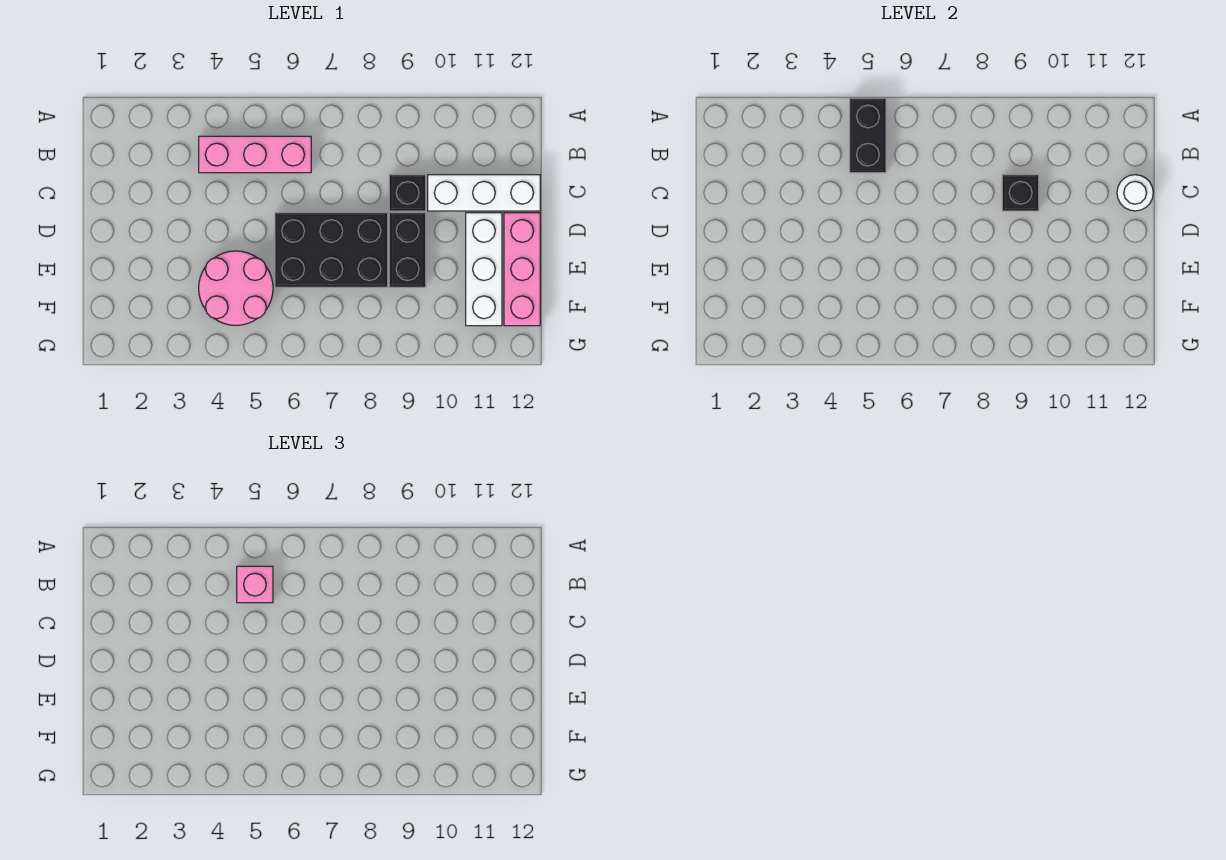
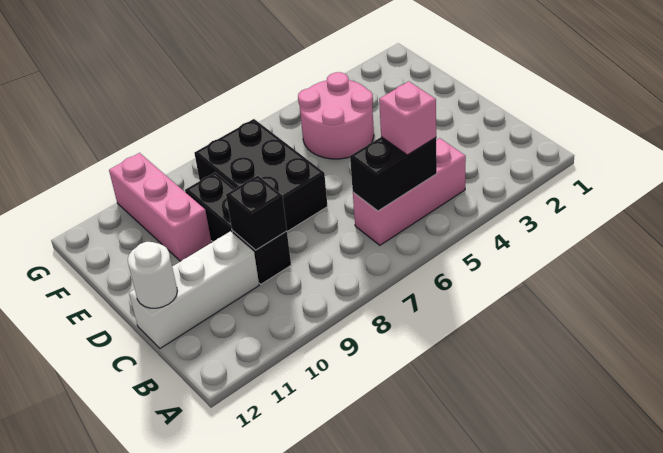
black brick A5:B5 level 2 -> black brick B5:B6 level 2
black brick D6:E8 level 1 -> black brick D7:F8 level 1
white brick D11:F11 level 1 -> none
pink brick D12:F12 level 1 -> pink brick E10:G10 level 1

